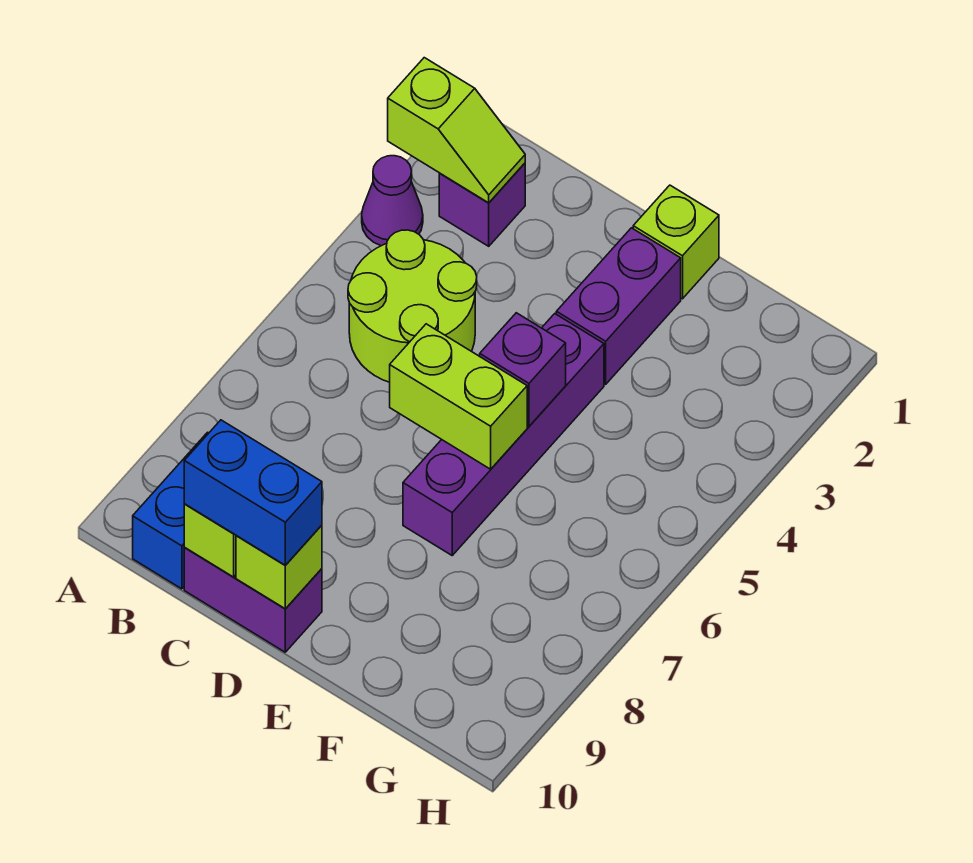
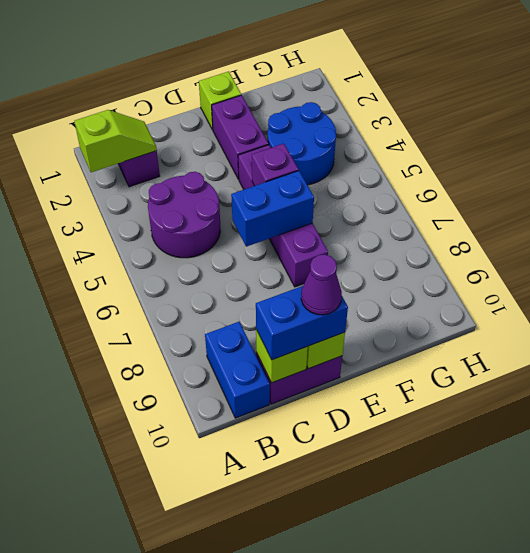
purple cone A3 level 1 -> purple cone D10 level 4
lime round brick B4:C5 level 1 -> purple round brick B4:C5 level 1
lime brick D6:E6 level 2 -> blue brick D6:E6 level 2
none -> blue round brick F3:G4 level 1

